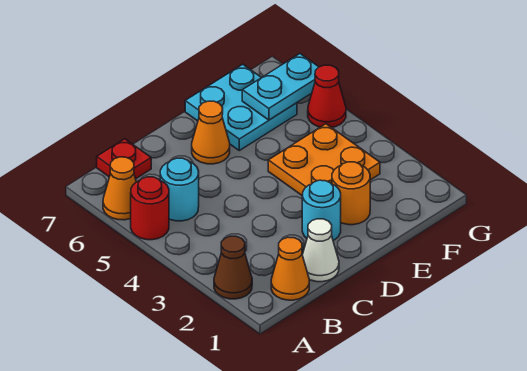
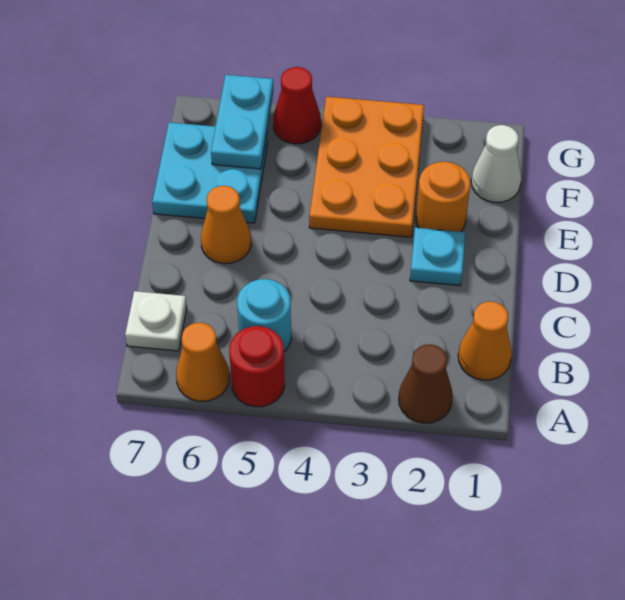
red plate B7 level 1 -> white plate B7 level 1
white cone C1 level 1 -> white cone F1 level 1
cyan round brick D2 level 1 -> cyan plate D2 level 1
orange plate E3:F4 level 1 -> orange plate E3:G4 level 1

